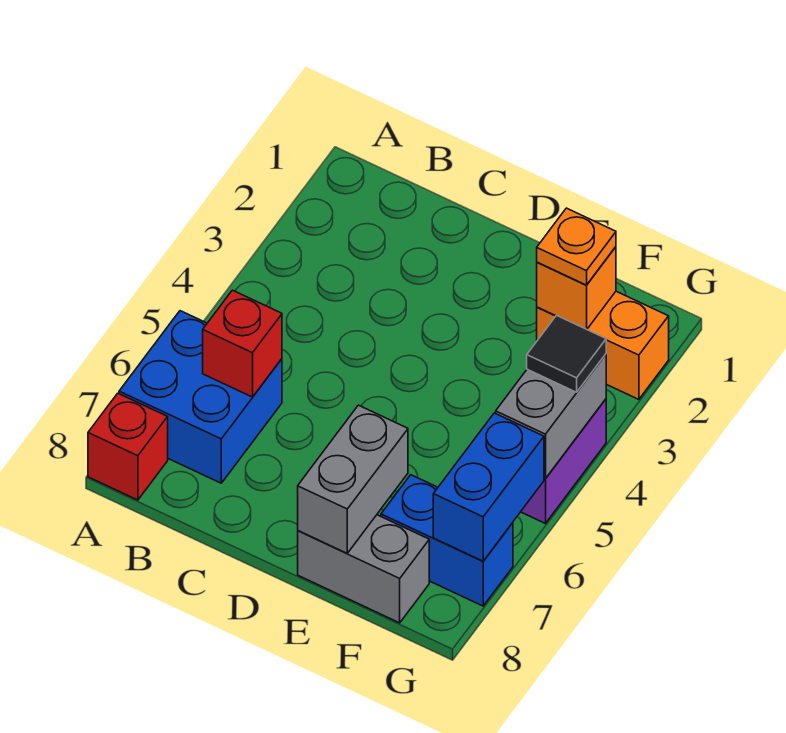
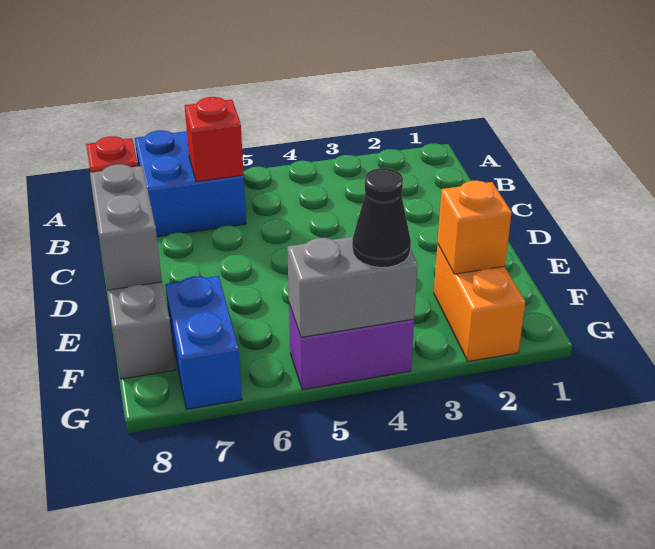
grey brick E7:E8 level 2 -> grey brick D8:E8 level 2
orange plate F2 level 3 -> none
black tile G4 level 3 -> black cone G4 level 3
blue brick G6:G7 level 2 -> none

